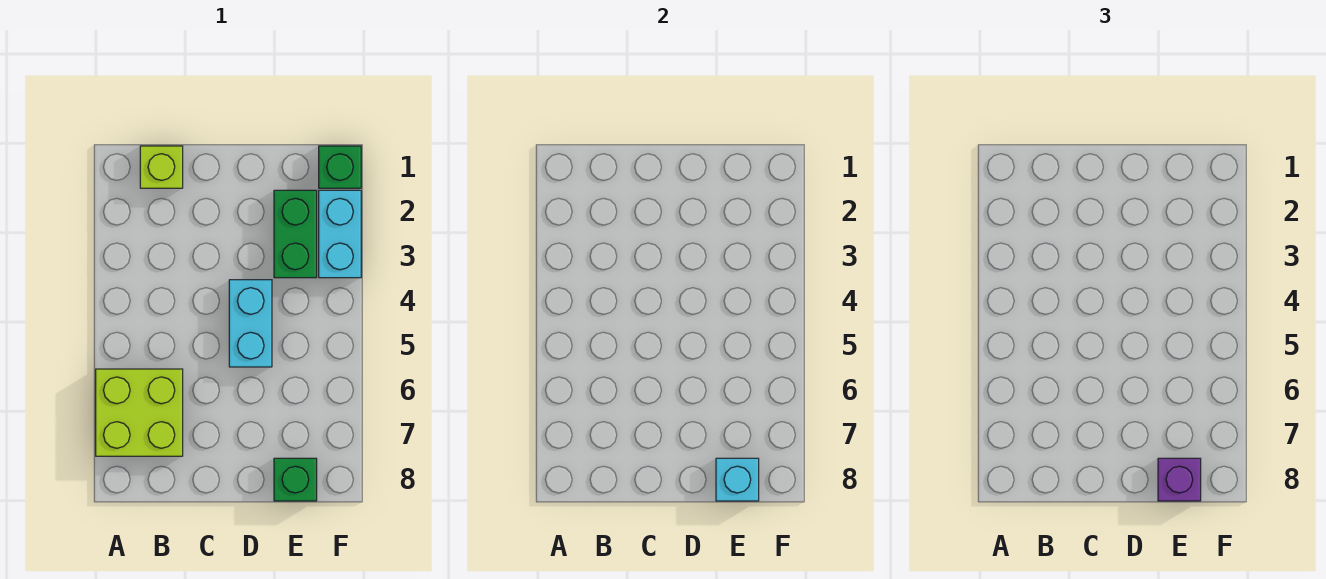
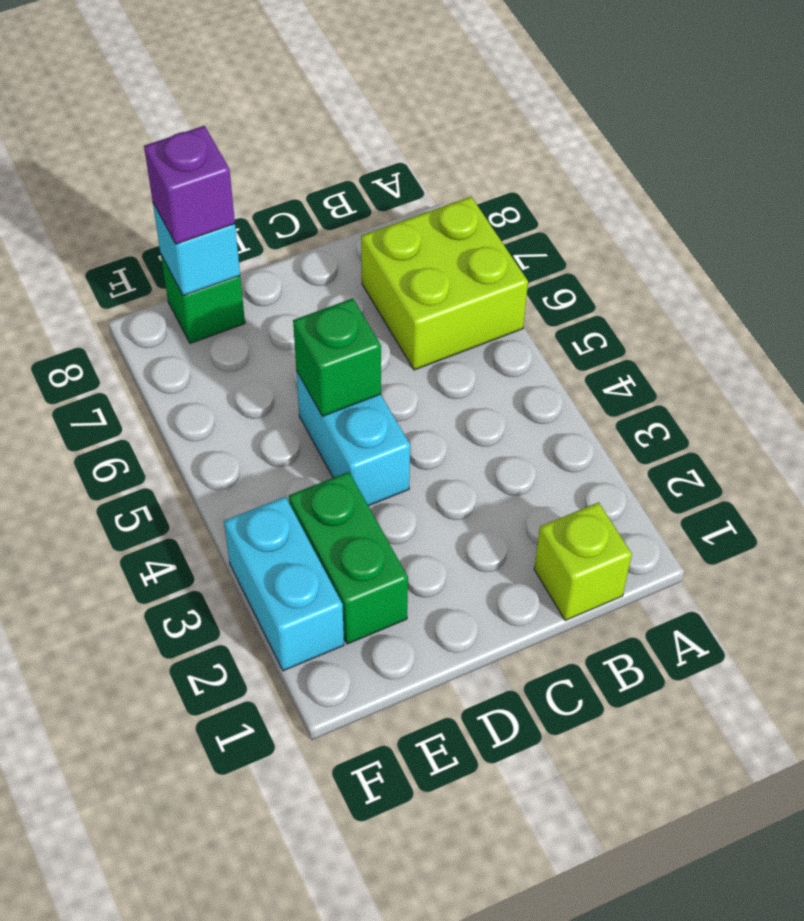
green brick F1 level 1 -> green brick D5 level 2

